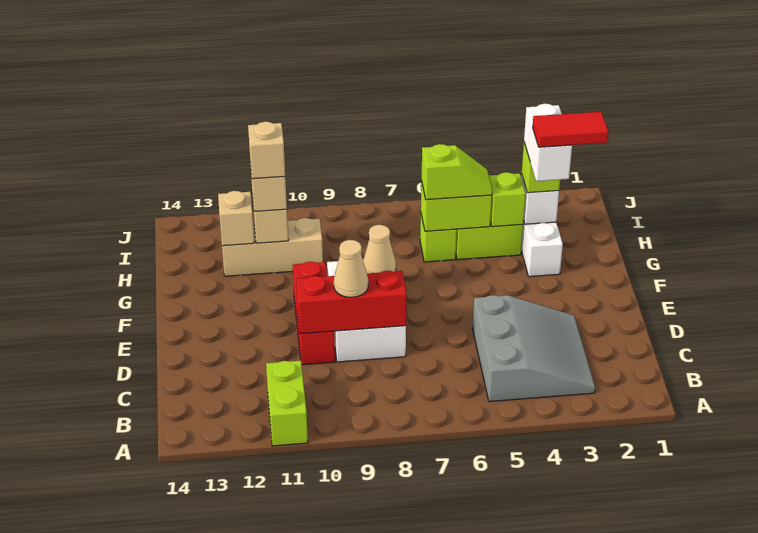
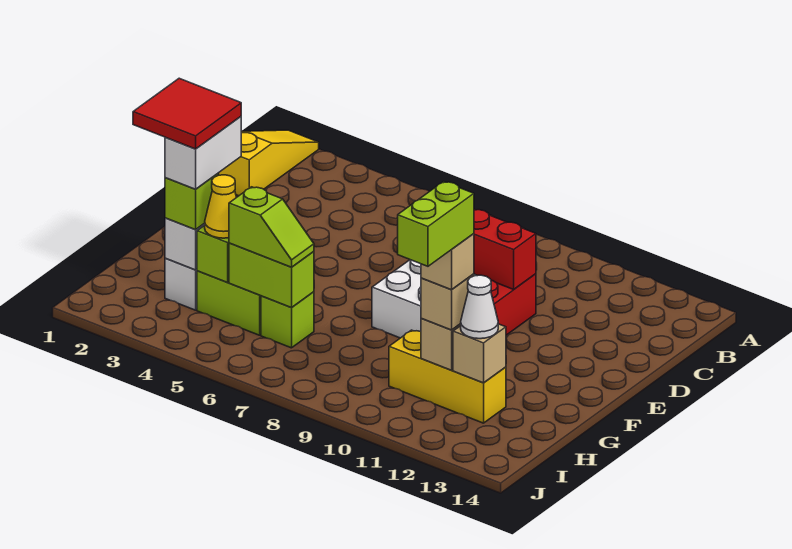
none -> yellow slope A1:C1 level 1 top C
lime brick A11:B11 level 1 -> lime brick H11:I11 level 5
grey slope B3:D5 level 1 top 5 -> none
tan cone D9 level 3 -> none
tan cone F8 level 2 -> none
red tile G2:G3 level 5 -> red tile G2:H3 level 5
none -> yellow cone H4 level 3
lime slope H5:H6 level 3 top 6 -> lime slope H5:H6 level 3 top 5
tan brick H10:H12 level 1 -> yellow brick H10:H12 level 1
none -> white cone H12 level 3

